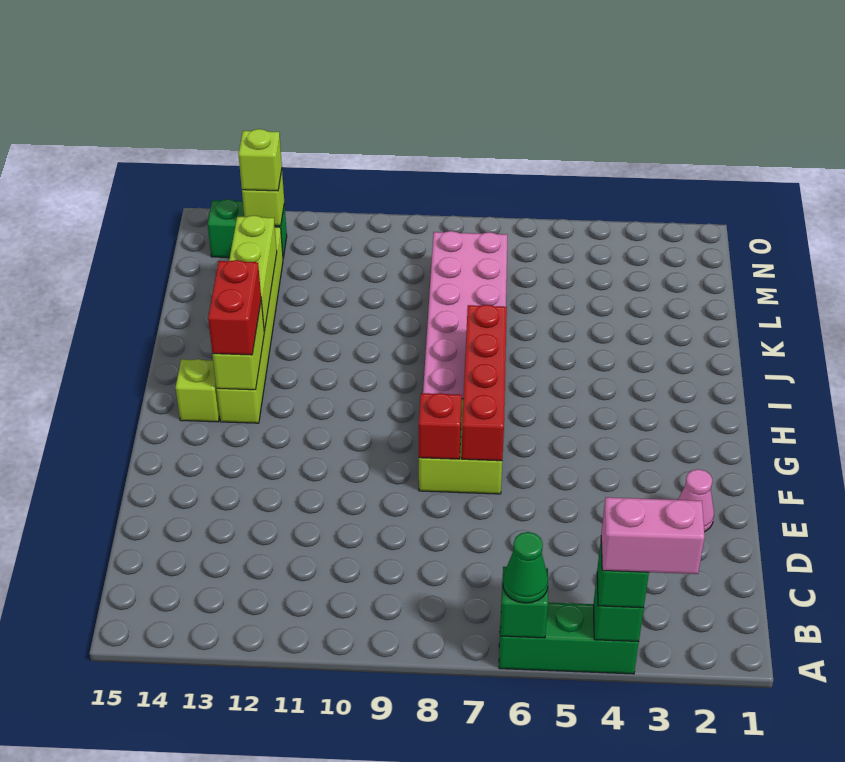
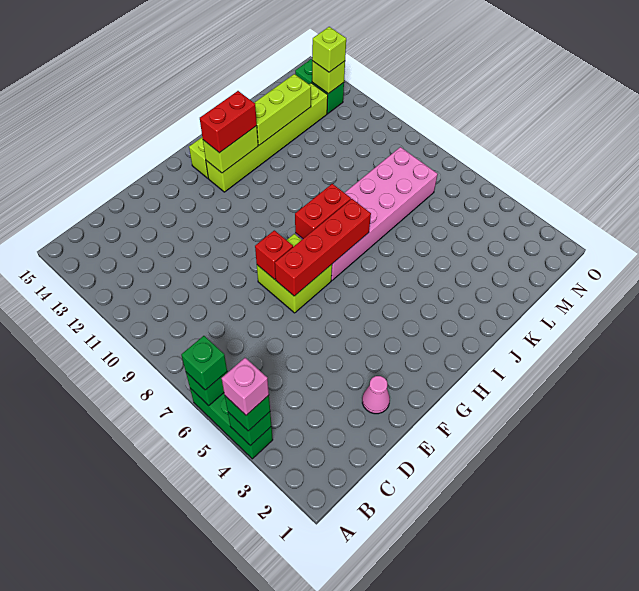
pink brick A3:A4 level 4 -> pink brick A4 level 4
green cone A6 level 3 -> green brick A6 level 3
none -> red brick H8:I8 level 2

